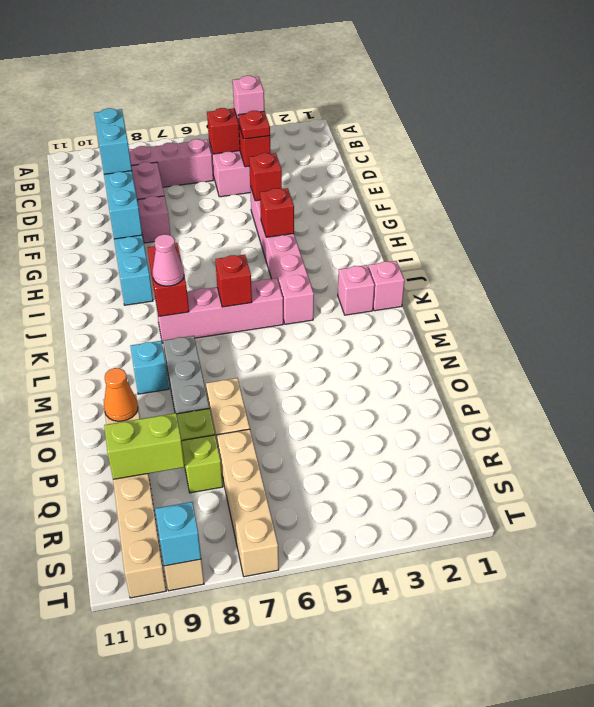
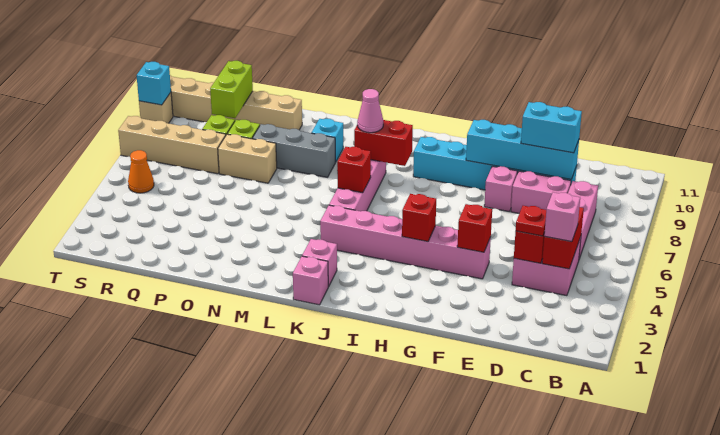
orange cone O10 level 2 -> orange cone S5 level 1

